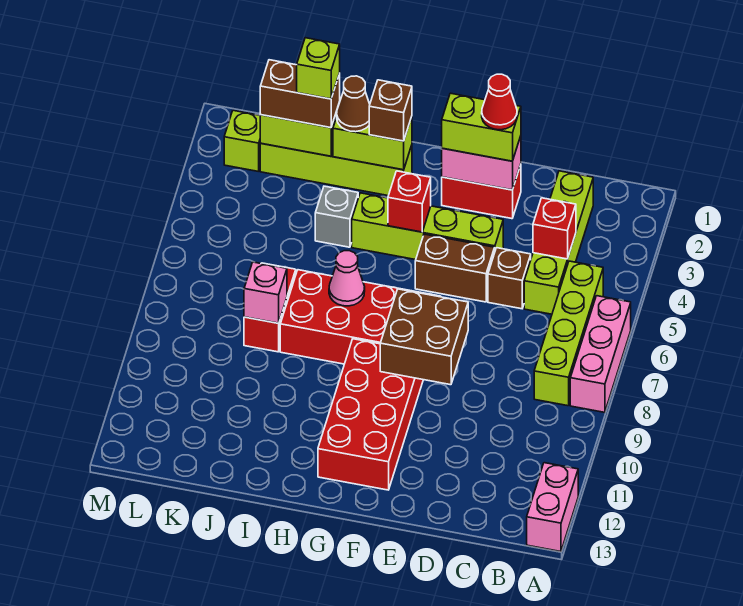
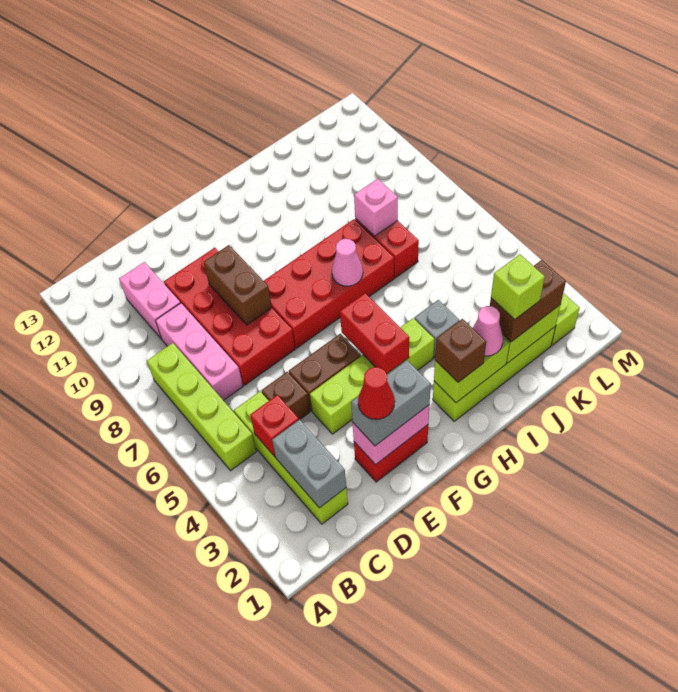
pink brick A6:A8 level 1 -> pink brick C7:C9 level 1
pink brick A12:A13 level 1 -> pink brick C10:C11 level 1
none -> grey brick C2:C3 level 2
lime brick E2:F2 level 3 -> grey brick E2:F2 level 3
brown brick E8:F9 level 2 -> brown brick E8:E9 level 2
red brick F9:G12 level 1 -> red brick D7:E10 level 1
red brick G4 level 2 -> red brick G4:G5 level 2
brown cone I2 level 3 -> pink cone I2 level 3

